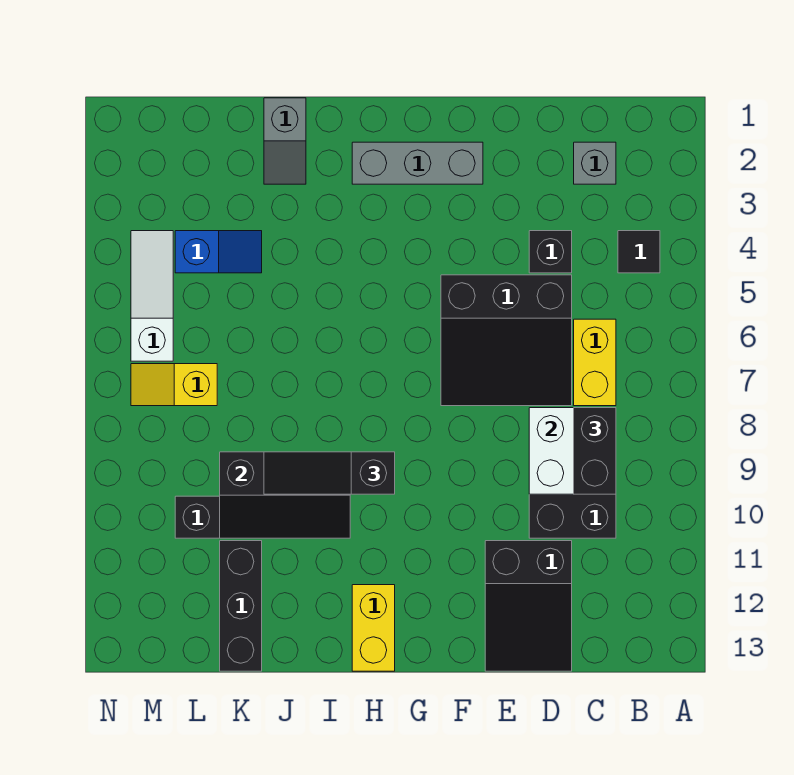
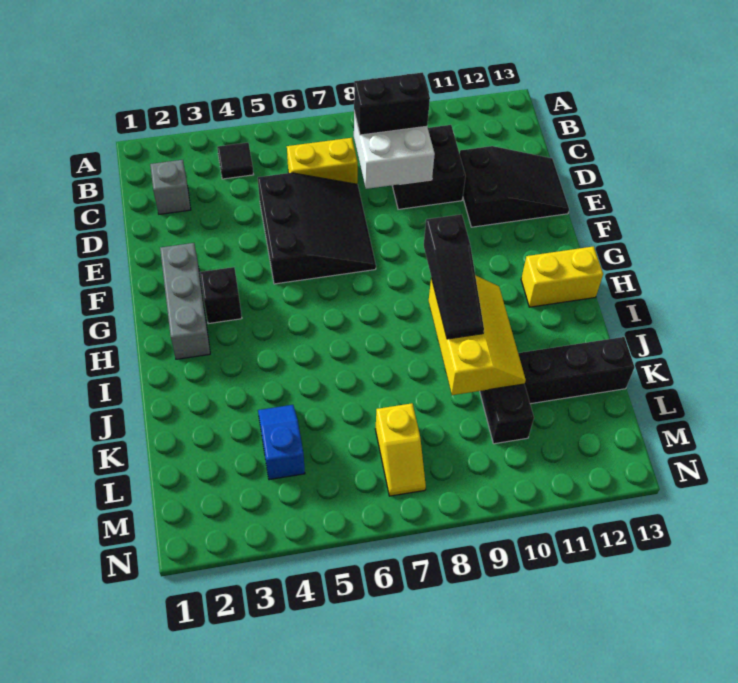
black brick D4 level 1 -> black brick G3 level 1
black slope I9:K10 level 2 top 9 -> yellow slope I9:K10 level 2 top 9
grey slope J1:J2 level 1 top 1 -> none
white slope M4:M6 level 1 top 6 -> none

